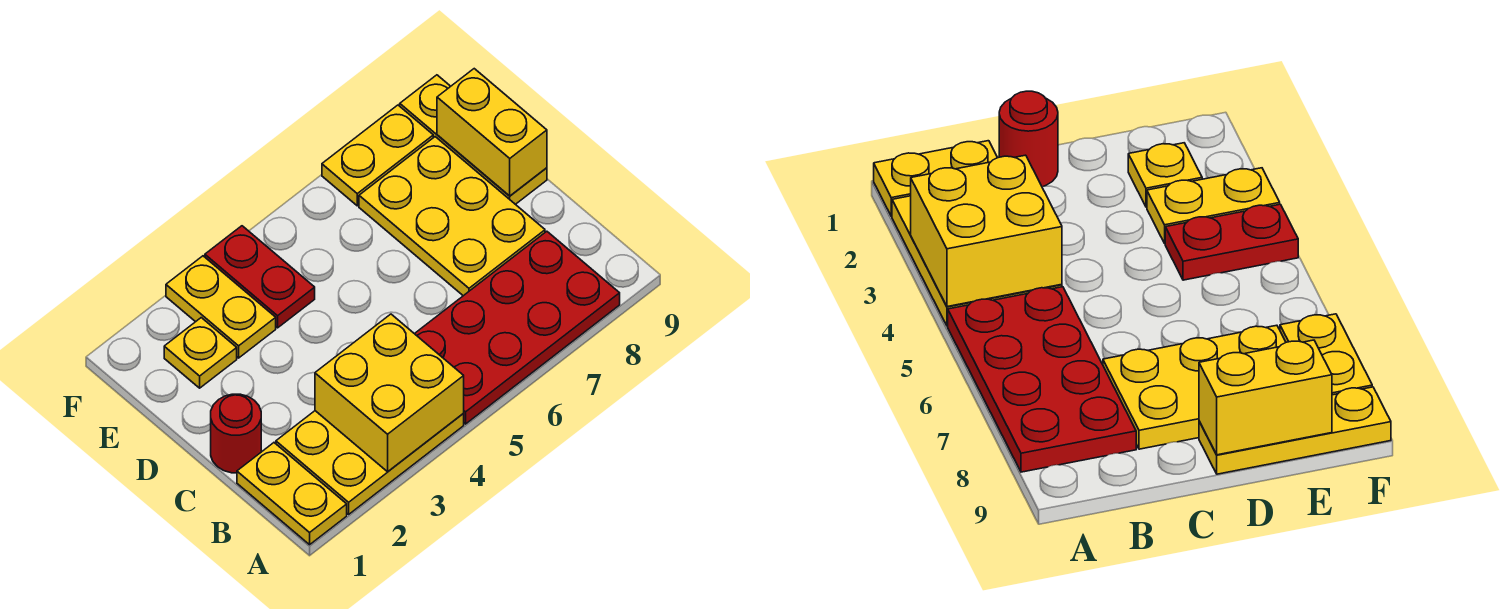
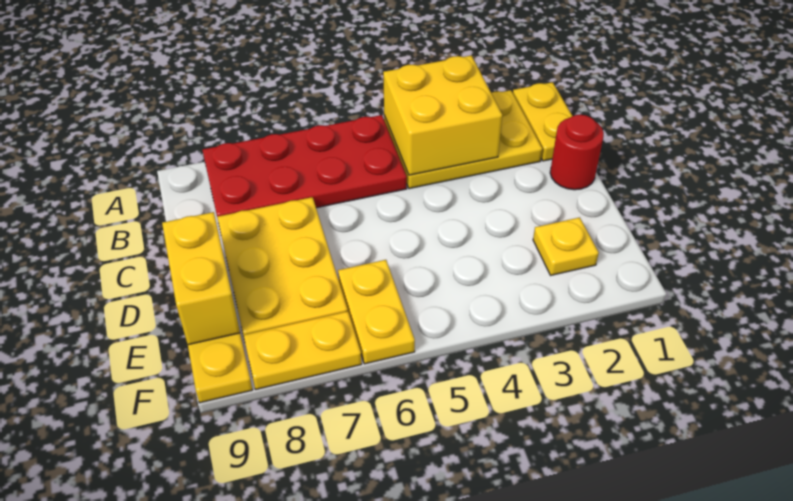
yellow plate E3:F3 level 1 -> yellow plate E6:F6 level 1
red plate E4:F4 level 1 -> none

